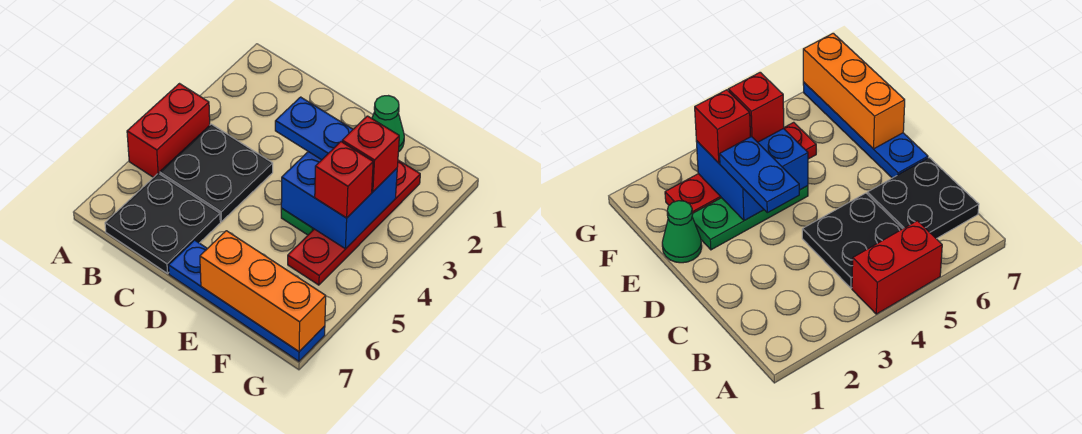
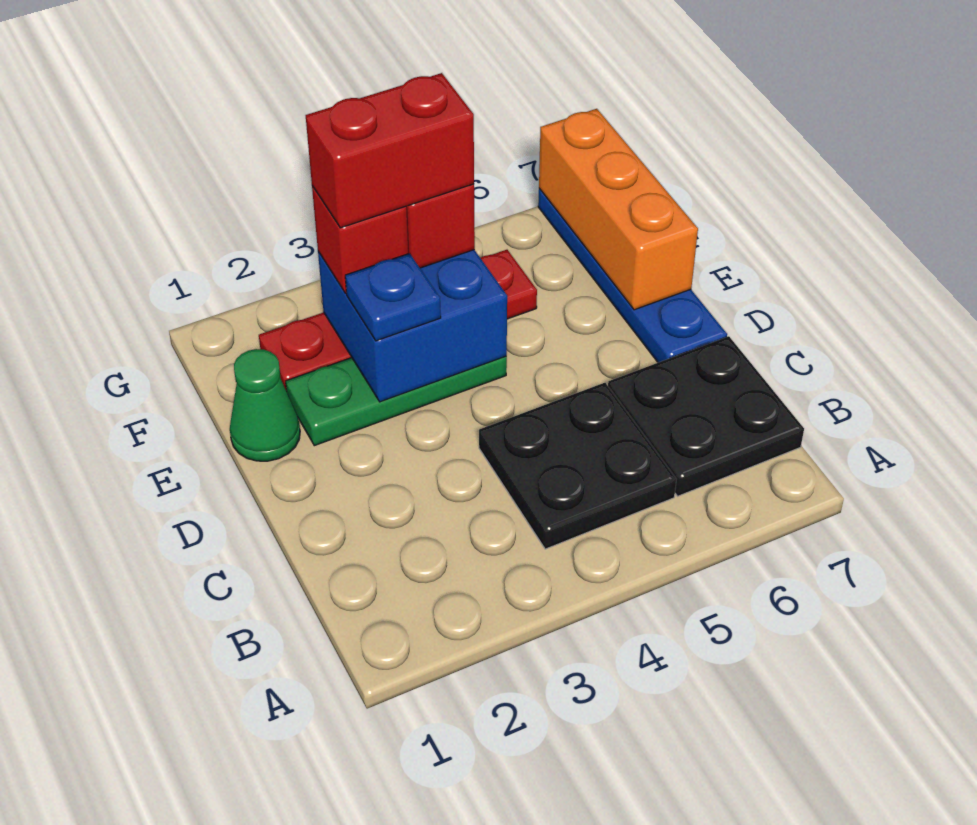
red brick A4:A5 level 1 -> red brick F3:F4 level 4
blue plate D3:E3 level 3 -> blue plate E3 level 3

